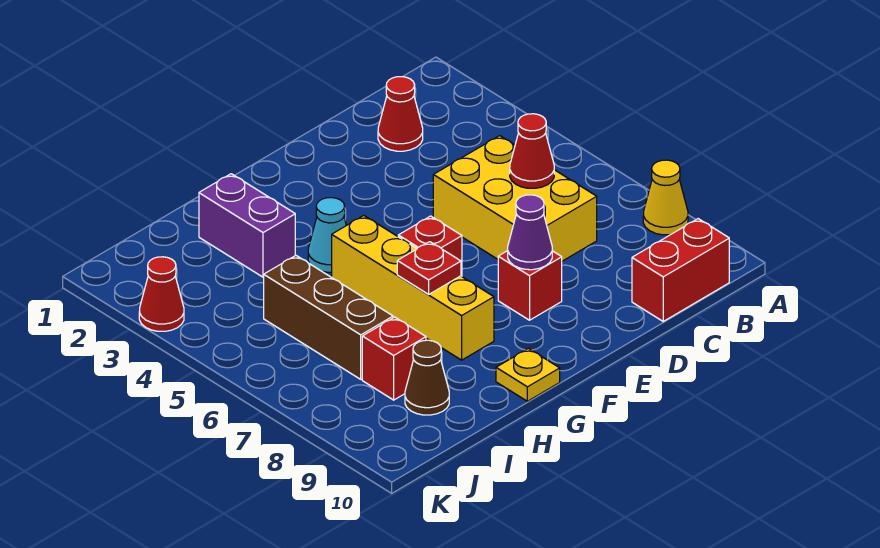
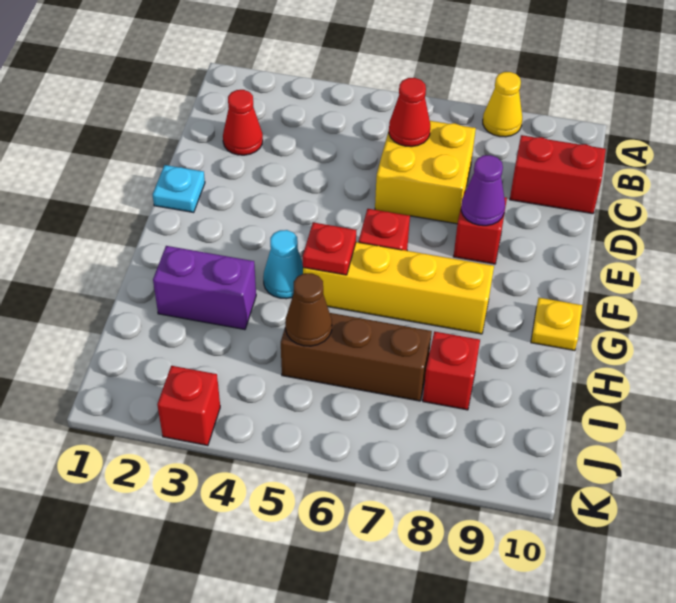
red brick B10:C10 level 1 -> red brick C9:C10 level 1
yellow brick C5:D7 level 1 -> yellow brick C6:D7 level 1
none -> cyan plate E1 level 1
red plate G7 level 2 -> red plate G5 level 2
brown cone I9 level 1 -> brown cone I5 level 2
red cone K3 level 1 -> red brick K3 level 1

